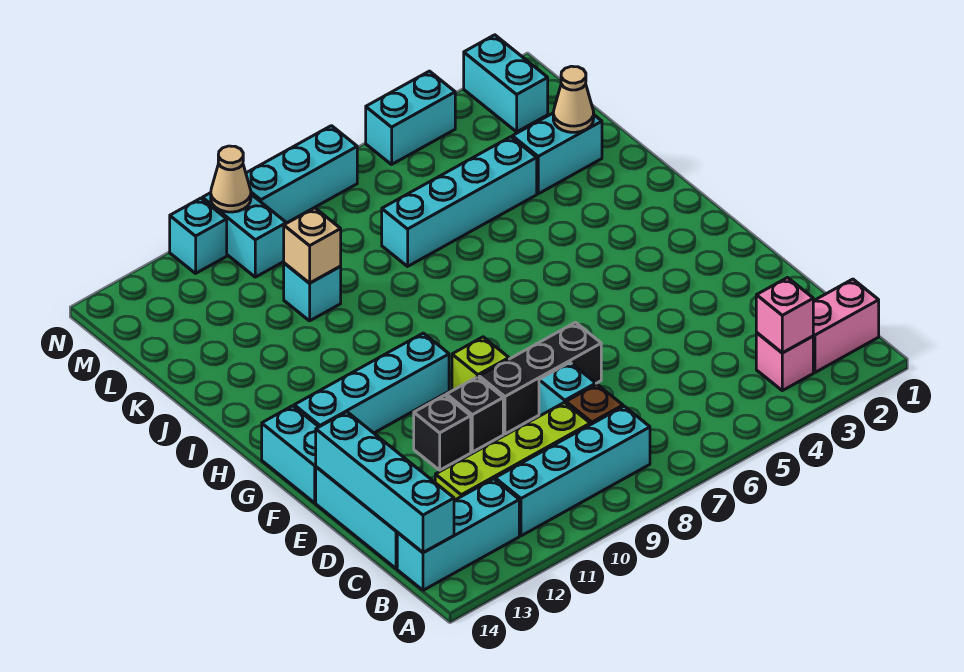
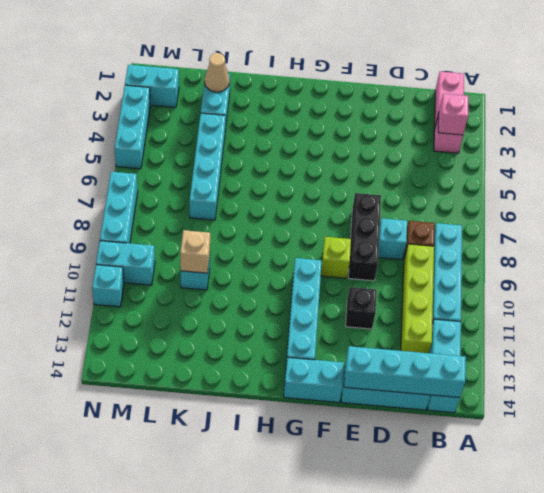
black brick E10 level 1 -> none
cyan brick N4:N5 level 1 -> cyan brick N3:N5 level 1
tan cone N10 level 2 -> none

